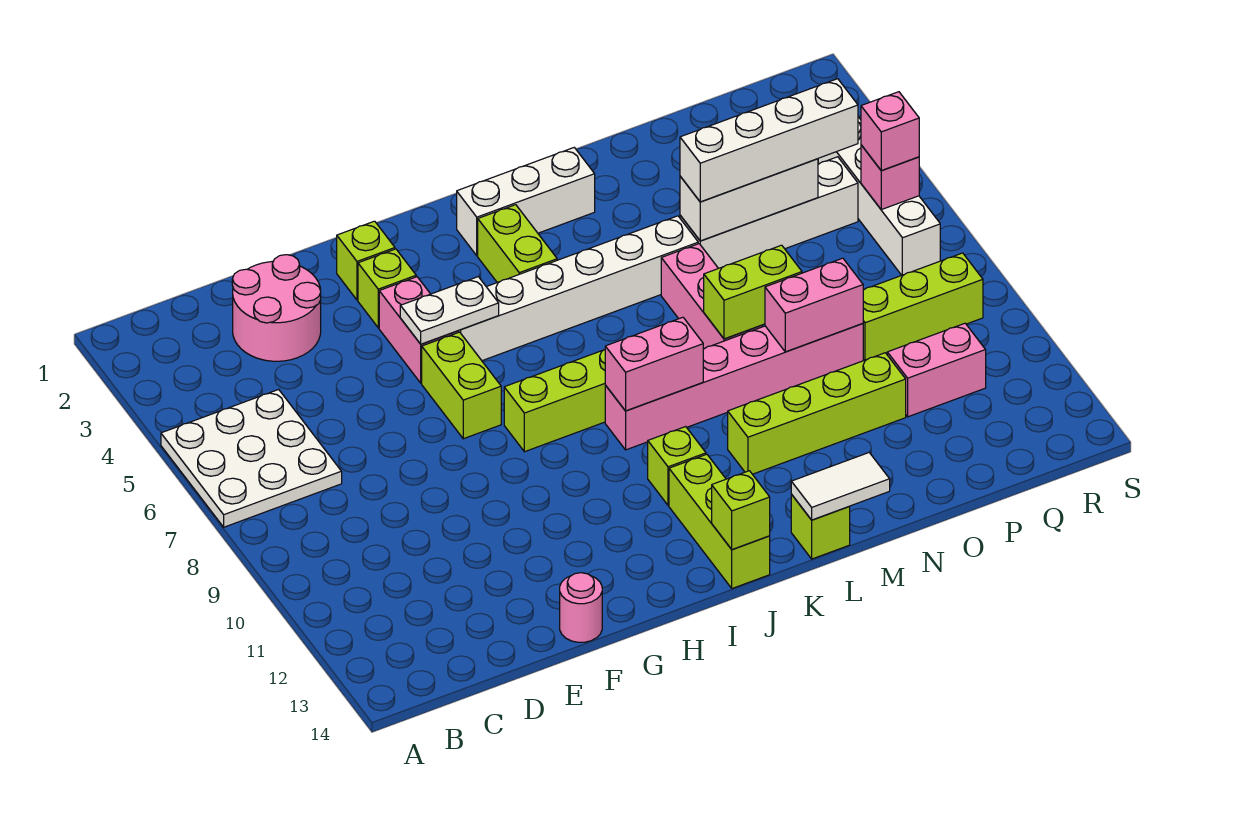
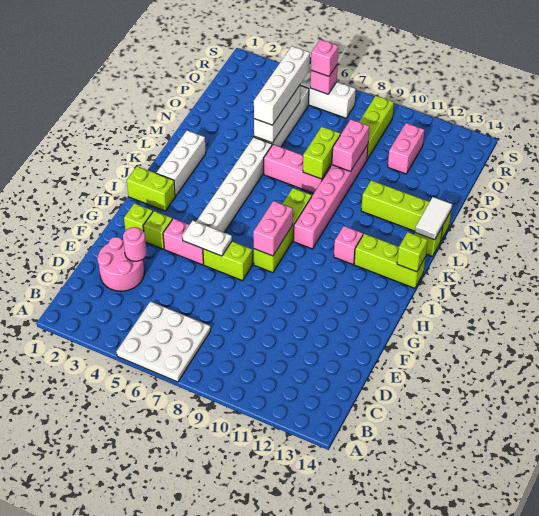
pink round brick F14 level 1 -> pink round brick E3 level 2
white plate G5:H5 level 2 -> white plate G5:G6 level 2
lime brick J3:J4 level 1 -> lime brick I1:I2 level 1
pink brick J9:K9 level 2 -> pink brick H8:I8 level 2
lime brick J11 level 1 -> pink brick J11 level 1
lime brick L11:O11 level 1 -> lime brick M11:M14 level 1

